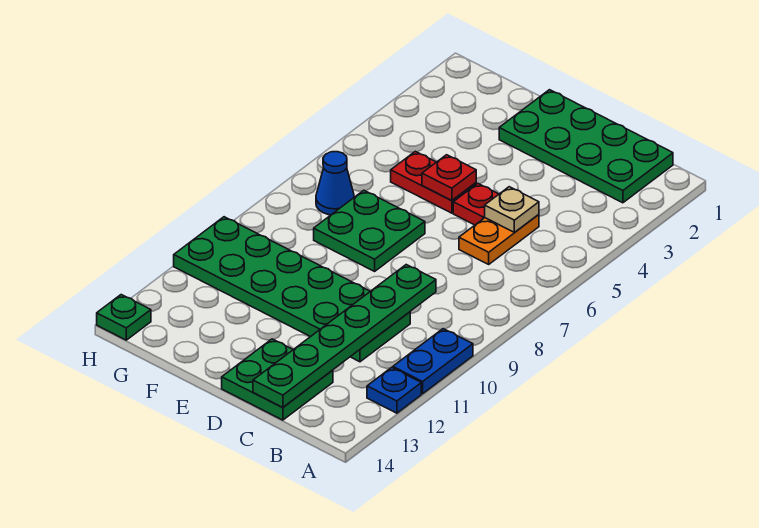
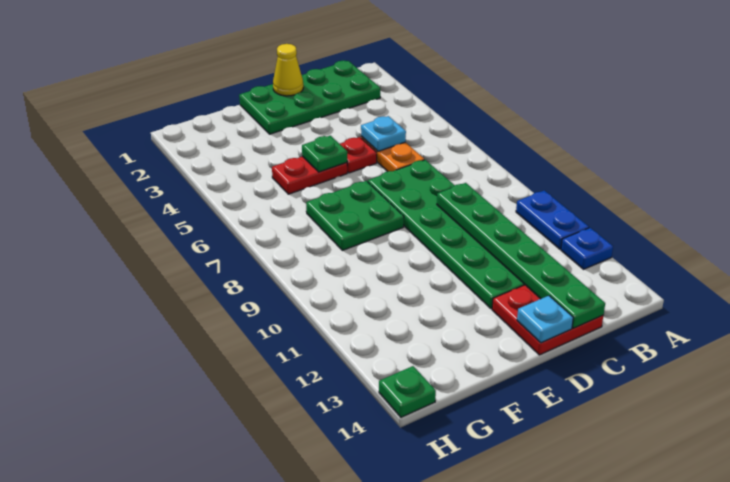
tan plate C5 level 2 -> cyan plate C5 level 2
green plate C10:H11 level 1 -> green plate C7:D12 level 1
green plate C13:D14 level 1 -> red plate C13:D14 level 1
none -> yellow cone D1 level 2
none -> cyan plate D14 level 2
red plate E5 level 2 -> green plate E5 level 2
blue cone G7 level 1 -> none

